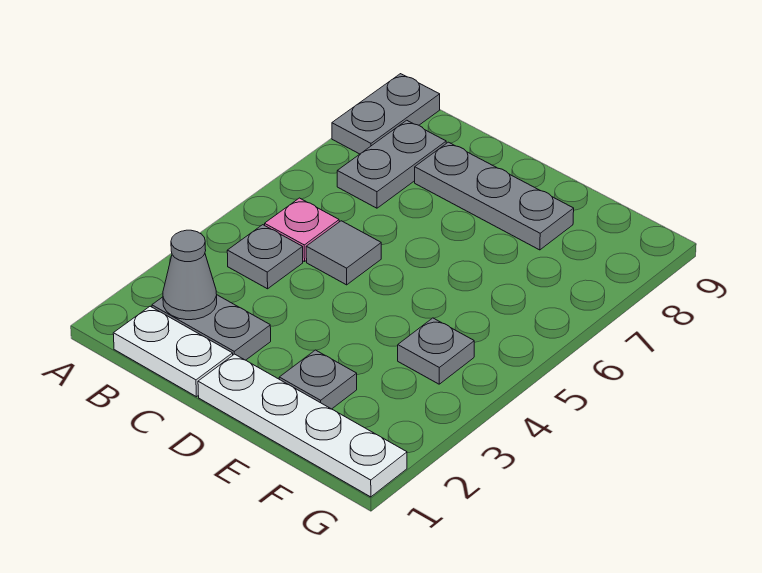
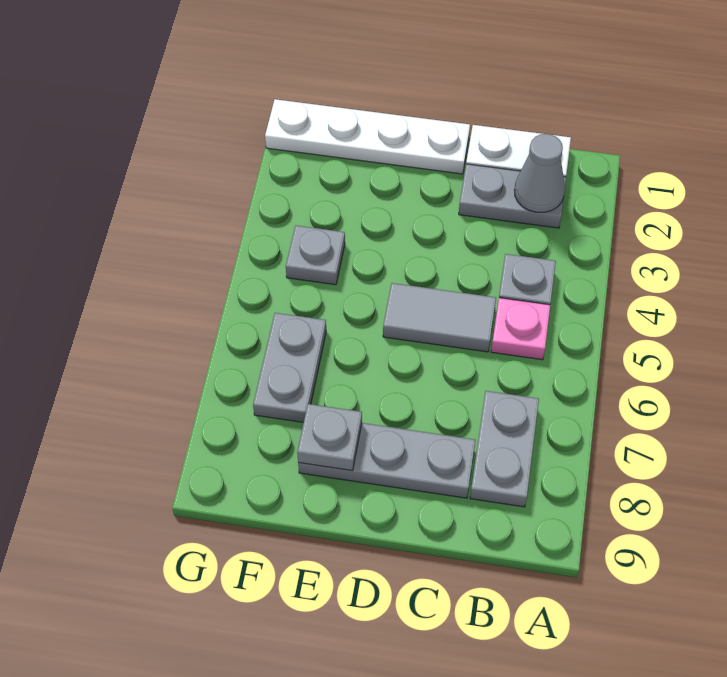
grey plate A8:A9 level 1 -> grey plate F6:F7 level 1
grey tile C5 level 1 -> grey tile C5:D5 level 1
grey plate E2 level 1 -> grey plate E8 level 2

